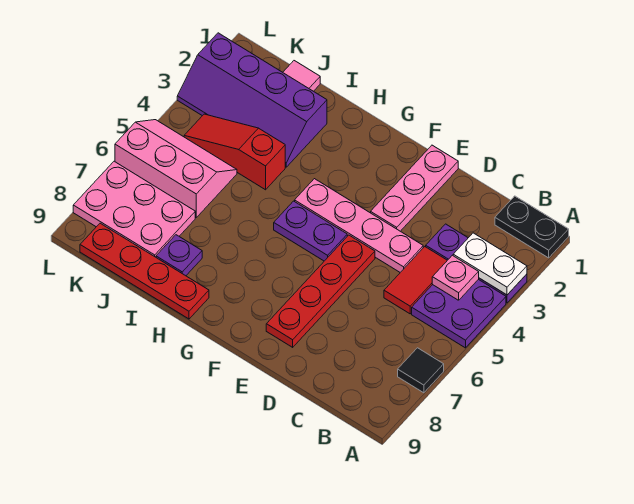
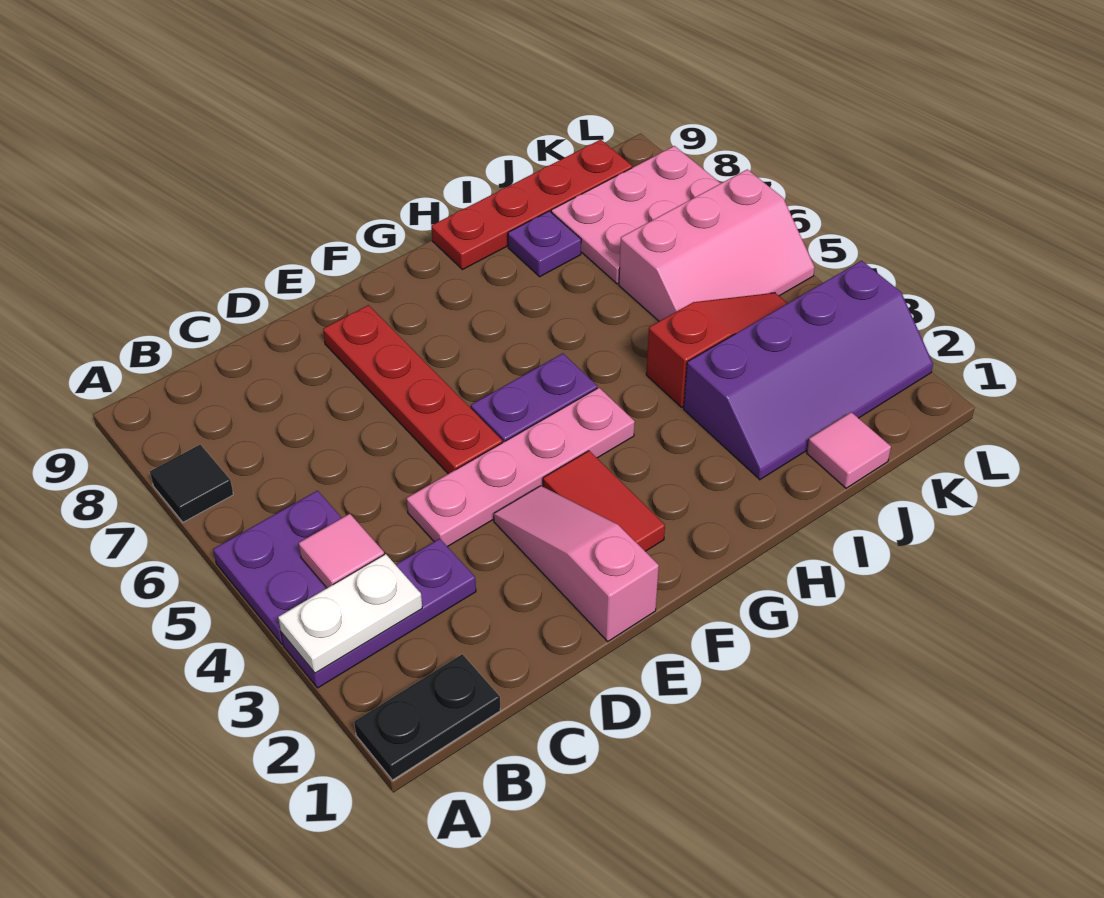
pink plate B4 level 2 -> pink tile B4 level 2
red tile C4:C5 level 1 -> red tile F2:F3 level 1
pink plate E1:E3 level 1 -> pink slope E1:E3 level 1 top 1
purple slope I2:L3 level 1 top 2 -> purple slope I2:L3 level 1 top 3

